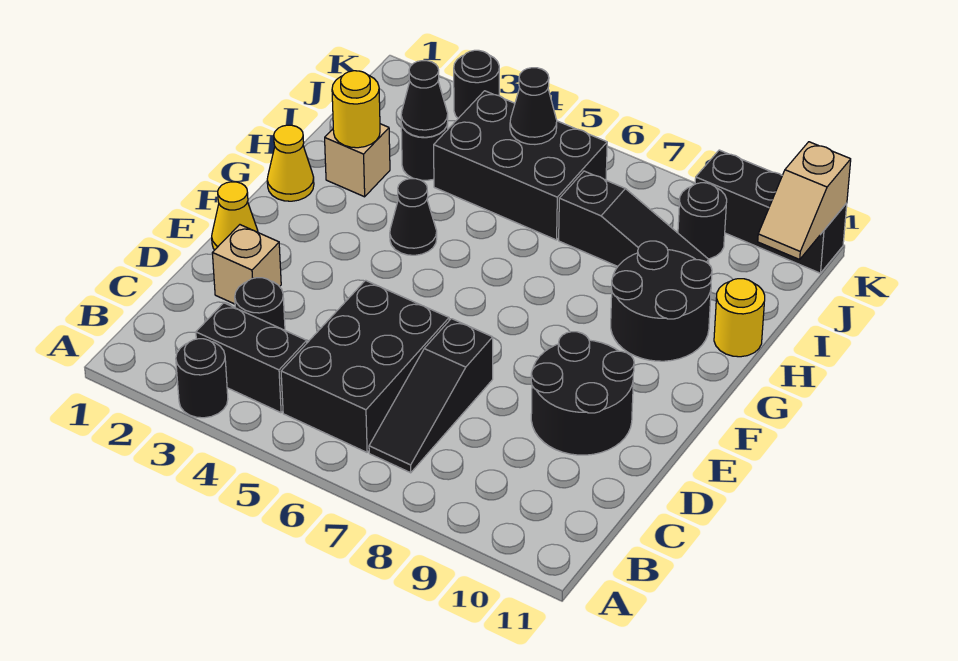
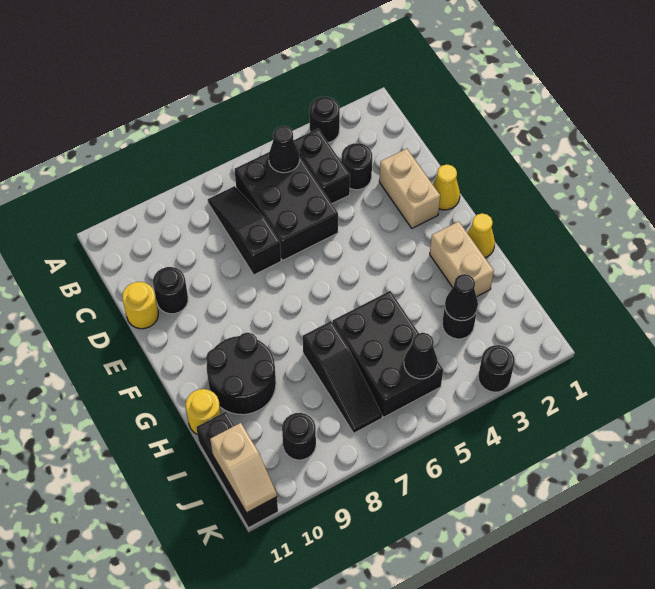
black brick B3:B4 level 1 -> black brick B4:C4 level 1
tan brick D2 level 1 -> tan brick D2:E2 level 1
black round brick D9:E10 level 1 -> black round brick D10 level 1
black cone G4 level 1 -> black cone B5 level 2
tan brick H2 level 1 -> tan brick G2:H2 level 1
yellow round brick H2 level 2 -> yellow round brick D11 level 1
black brick I4:J6 level 1 -> black brick H5:J6 level 1
black slope I7:I9 level 1 top 7 -> black slope H7:J7 level 1 top H
tan slope J11:K11 level 2 top K -> tan slope J11:K11 level 2 top J
black brick K9:K11 level 1 -> black brick I11:K11 level 1

